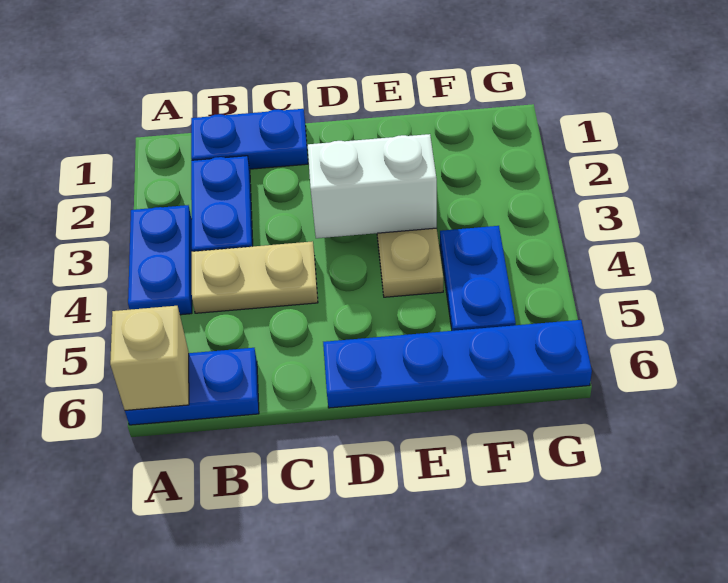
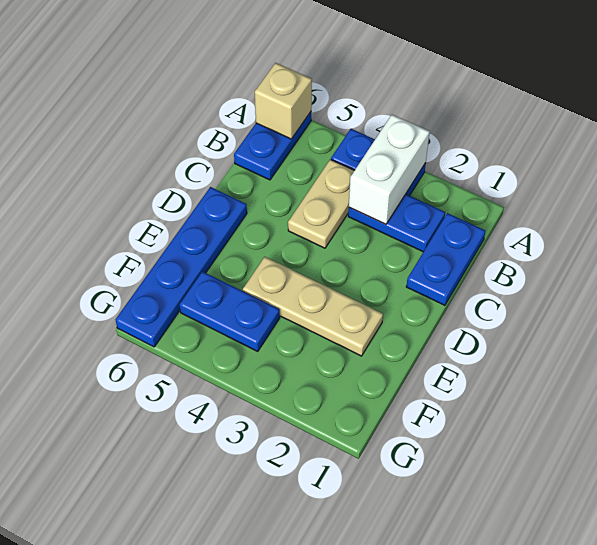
white brick D3:E3 level 2 -> white brick A3:B3 level 2

